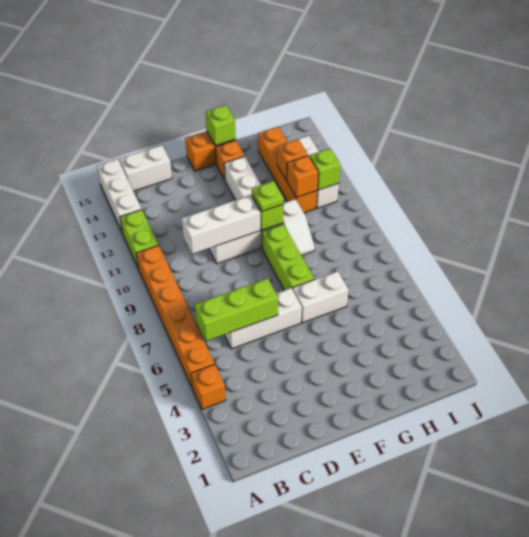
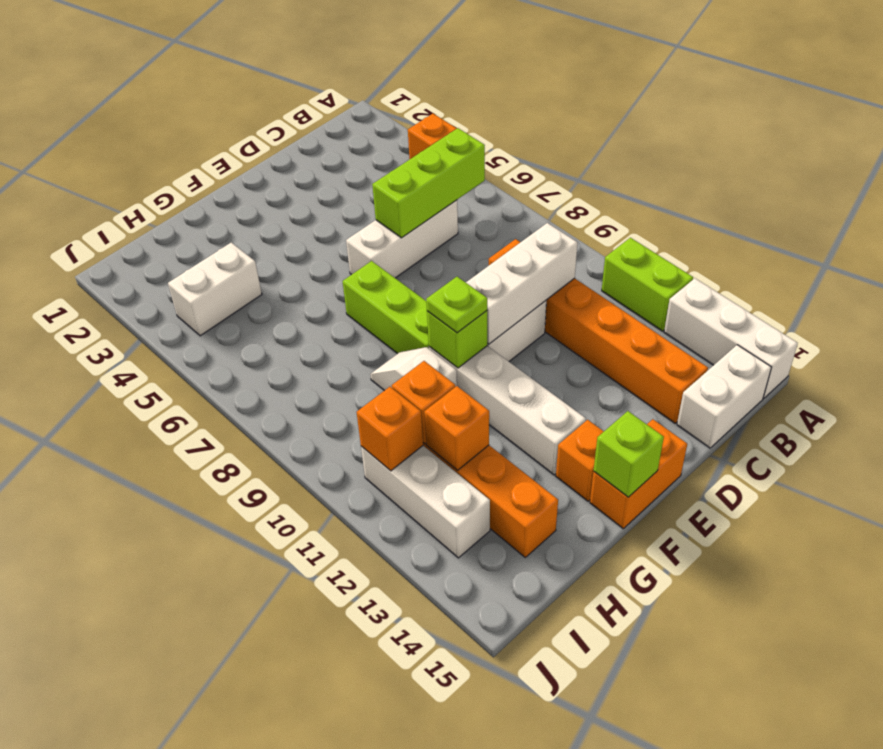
orange brick A5:A10 level 1 -> orange brick C9:C14 level 1
white brick F6:G6 level 1 -> white brick H4:I4 level 1
lime brick I11 level 2 -> orange brick I11 level 2

